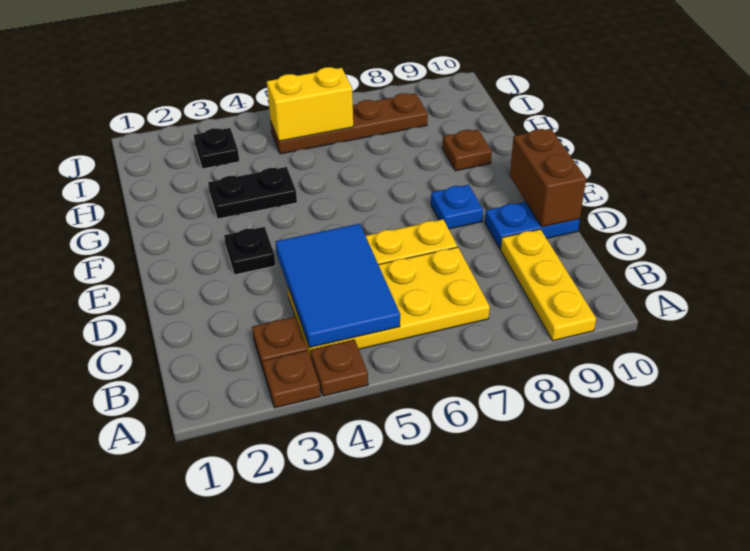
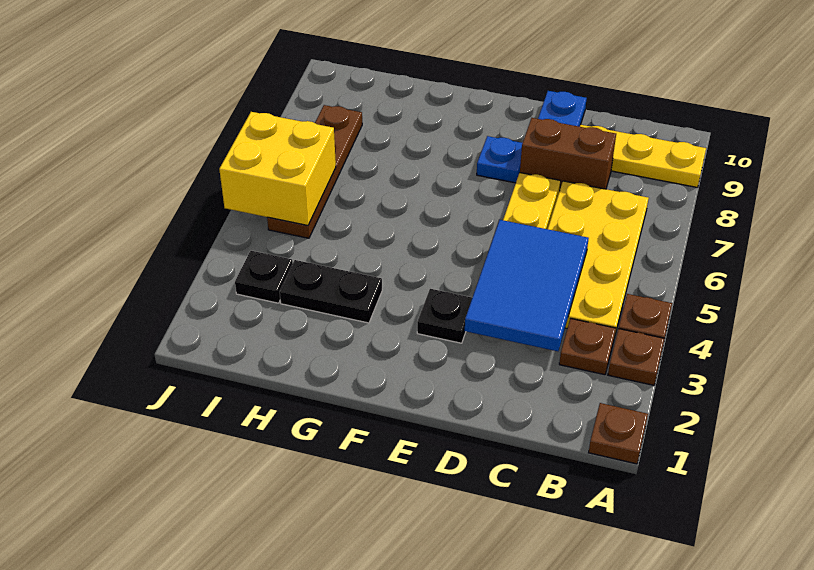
blue tile B4:D5 level 2 -> blue tile C3:D5 level 2
brown brick D10:E10 level 2 -> brown brick C8:D8 level 1
black plate G3:G4 level 1 -> black plate G3:H3 level 1
brown plate G9 level 1 -> brown plate A1 level 1
yellow brick I5:I6 level 2 -> yellow brick I5:J6 level 2

